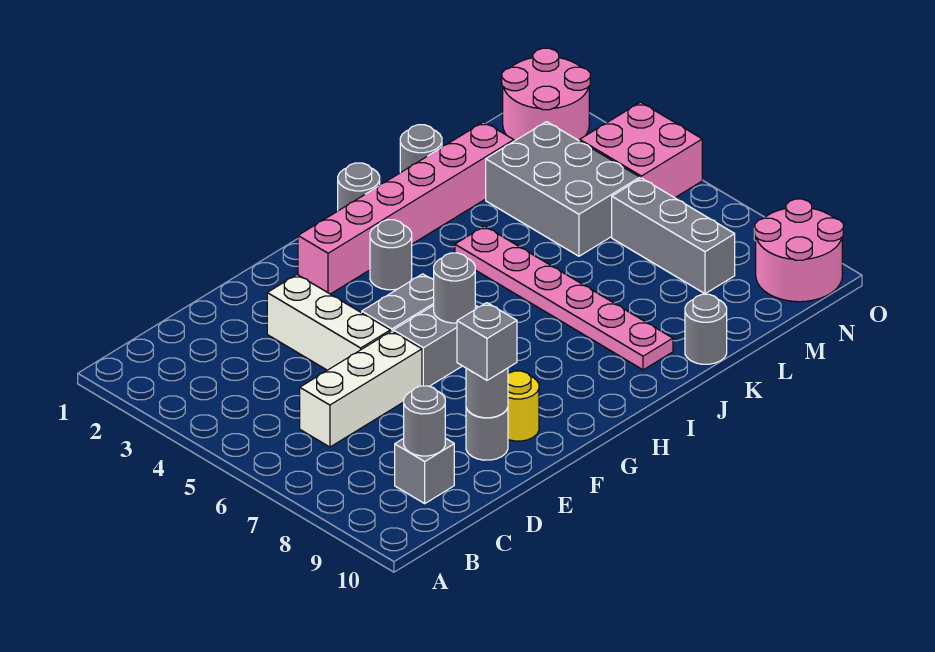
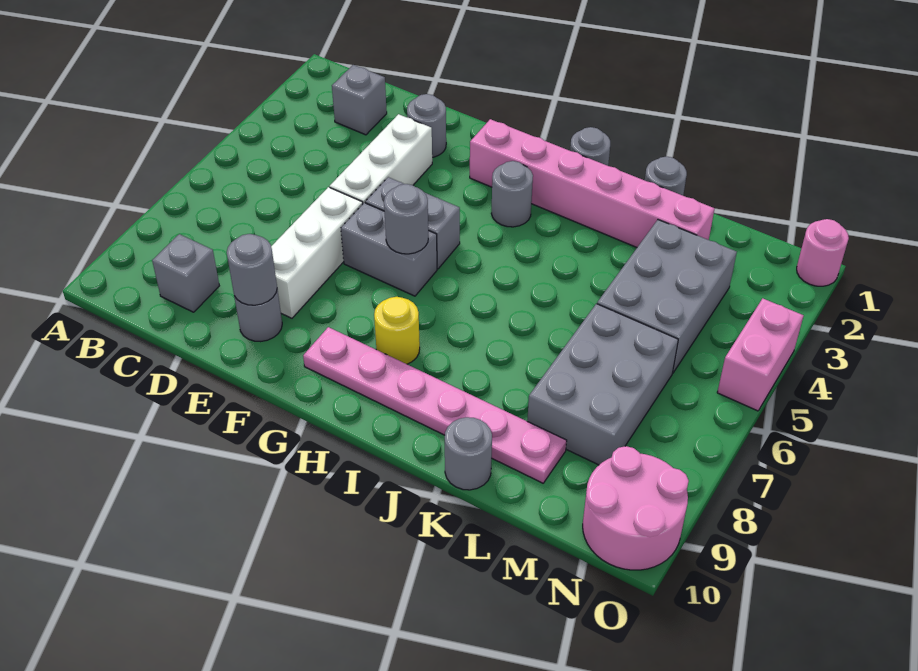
white brick C6:E6 level 1 -> white brick E6:E8 level 1
grey round brick C9 level 2 -> grey round brick E2 level 1
grey brick E9 level 3 -> grey brick C2 level 1
yellow round brick F9 level 1 -> yellow round brick H8 level 1
pink plate J4:J9 level 1 -> pink plate G9:L9 level 1
grey brick M6:M8 level 1 -> grey brick L6:M8 level 1
pink round brick N1:O2 level 1 -> pink round brick O1 level 1
pink brick N4:O5 level 1 -> pink brick O4:O5 level 1

